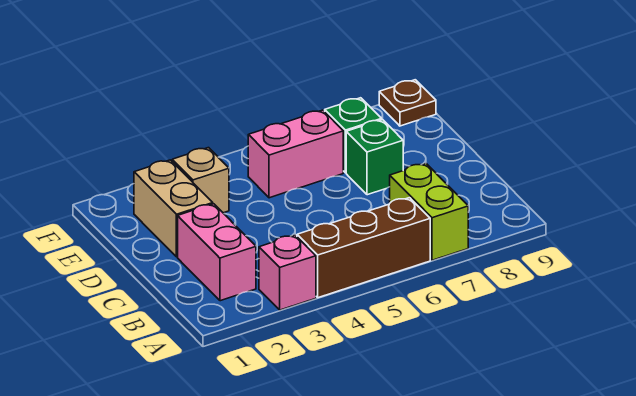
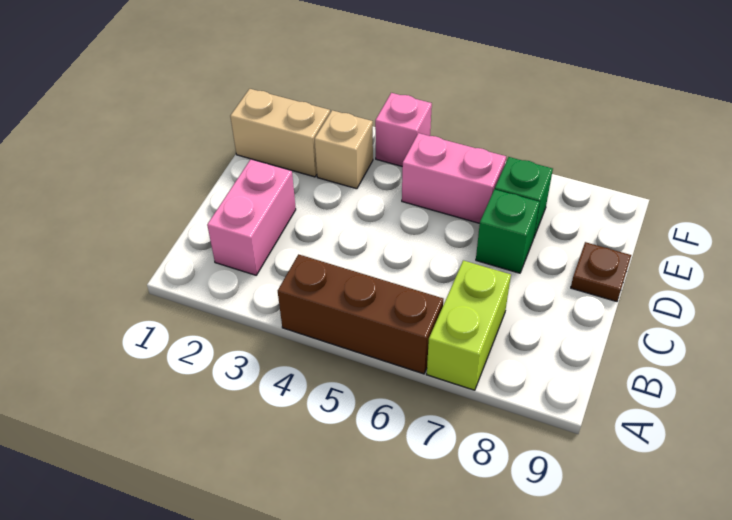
pink brick A3 level 1 -> pink brick F4 level 1
tan brick D2:E2 level 1 -> tan brick E1:E2 level 1
brown plate F9 level 1 -> brown plate D9 level 1

